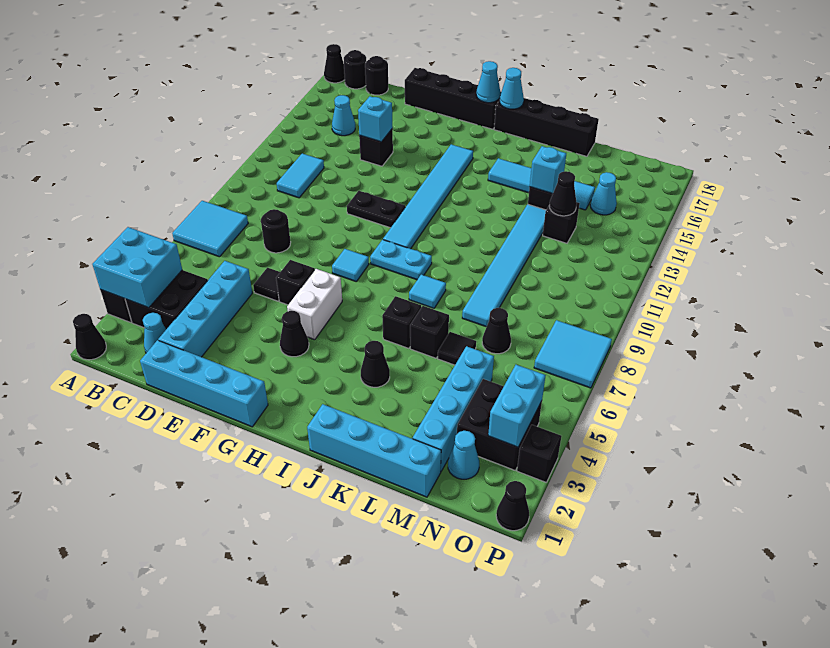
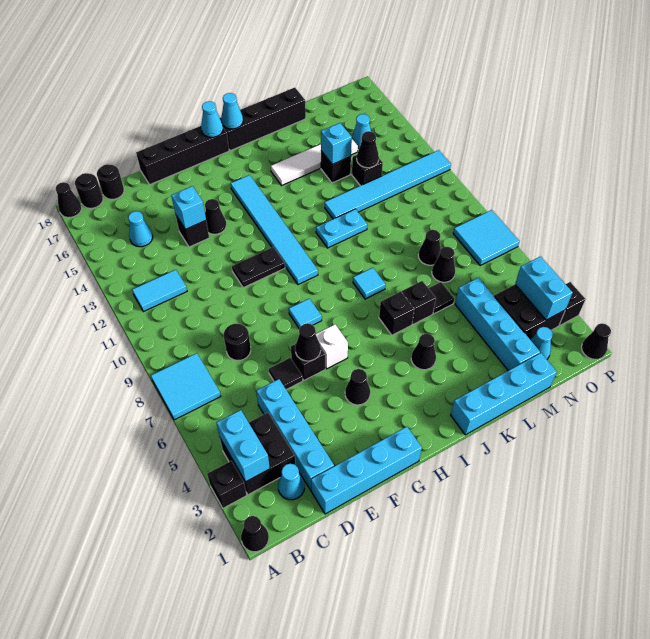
cyan brick A3:B4 level 2 -> cyan brick B3:B4 level 2
cyan tile C11:C12 level 1 -> cyan tile B12:C12 level 1
none -> black cone F6 level 2
none -> black cone F14 level 1
white brick G5:G6 level 1 -> white brick G6 level 1
cyan plate H9:I9 level 1 -> cyan plate J11:K11 level 1
cyan tile J15:M15 level 1 -> white tile J15:M15 level 1
cyan tile L8:L13 level 1 -> cyan tile K12:P12 level 1
none -> black cone M8 level 1

